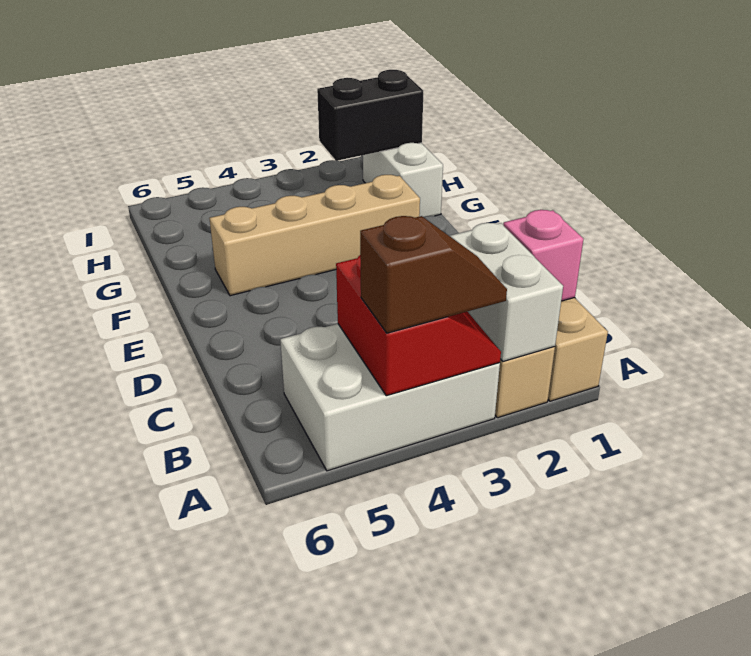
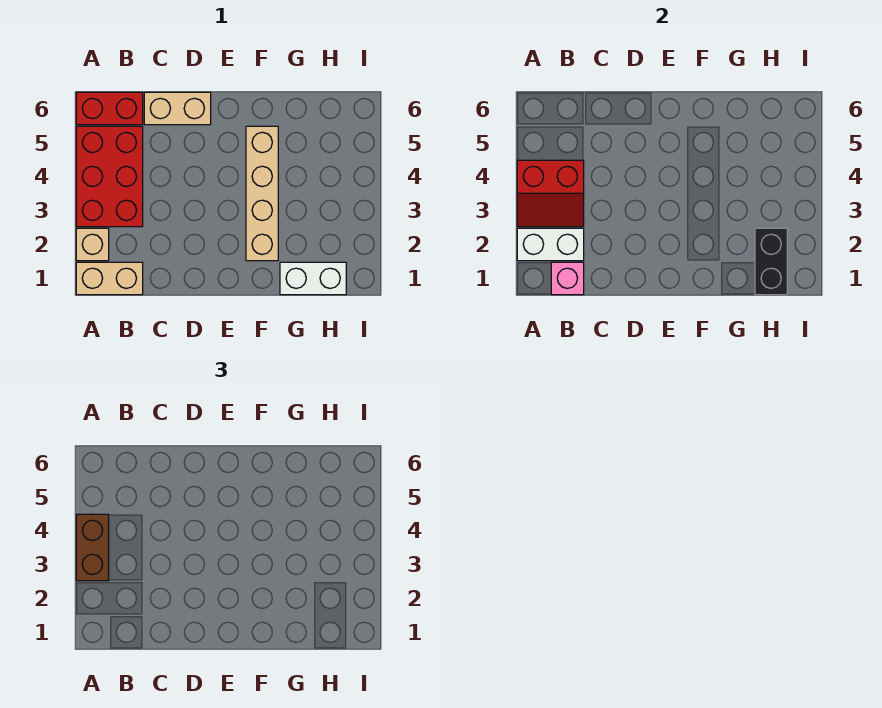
white brick A3:B5 level 1 -> red brick A3:B5 level 1
brown slope A3:A4 level 3 top 4 -> brown brick A3:A4 level 3
none -> red brick A6:B6 level 1
none -> tan brick C6:D6 level 1

